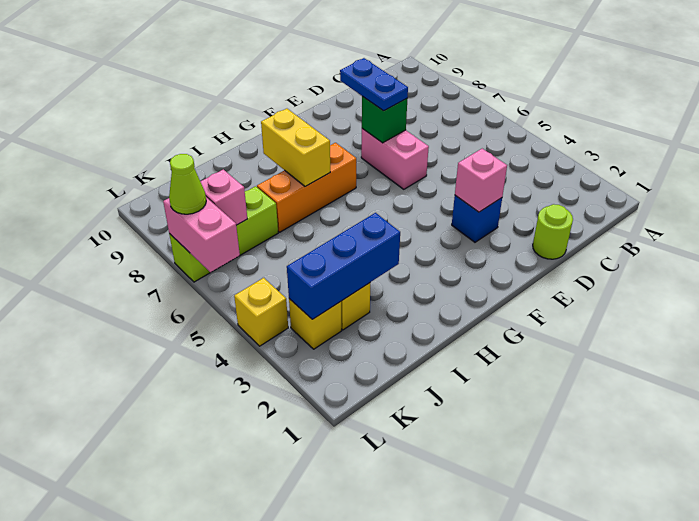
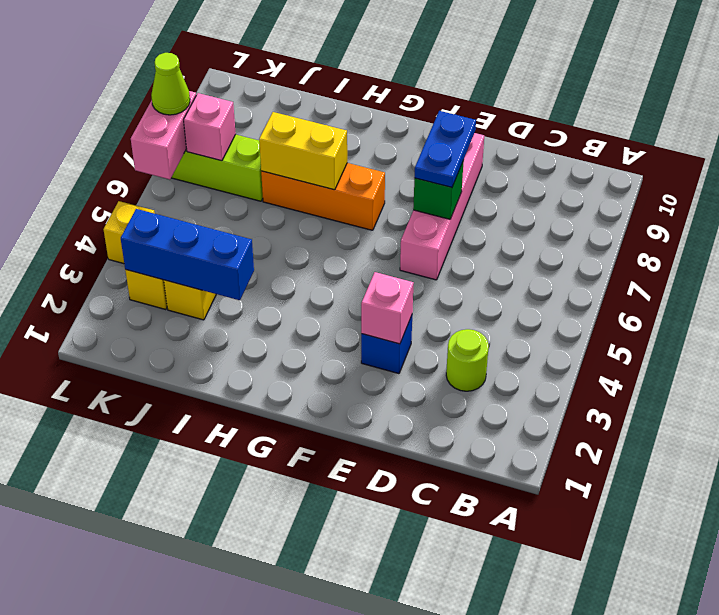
lime round brick D1 level 1 -> lime round brick C3 level 1
pink brick E6:E7 level 1 -> pink brick E6:E9 level 1
yellow brick H7:H8 level 2 -> yellow brick H7:I7 level 2

